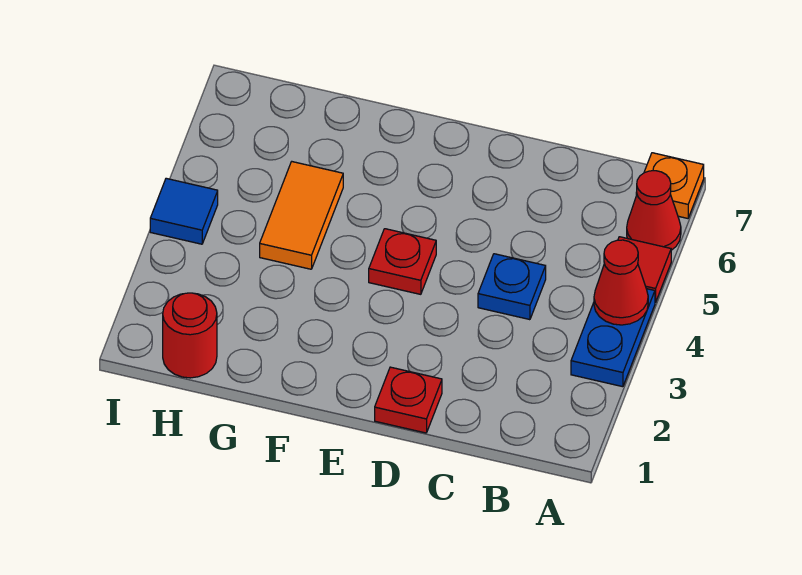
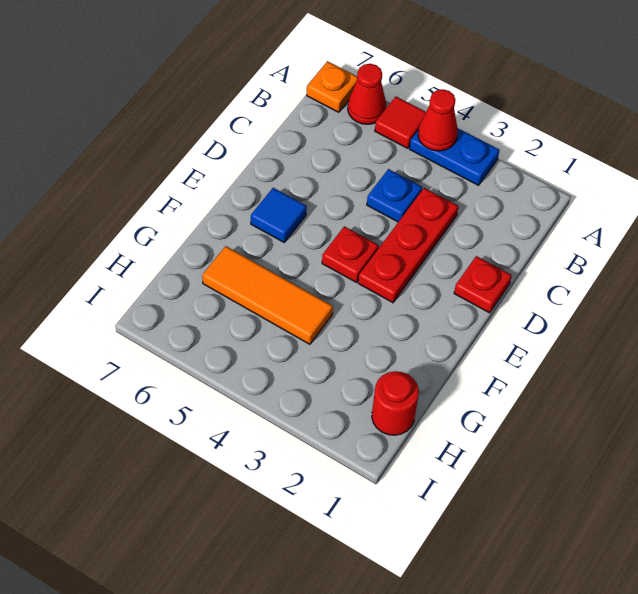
none -> red plate C3:E3 level 1
orange tile G4:G5 level 1 -> orange tile G4:G6 level 1
blue tile I4 level 1 -> blue tile E6 level 1

